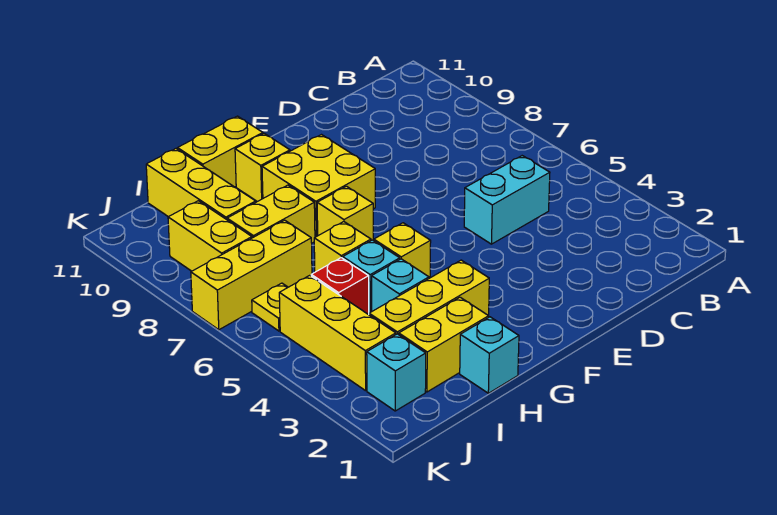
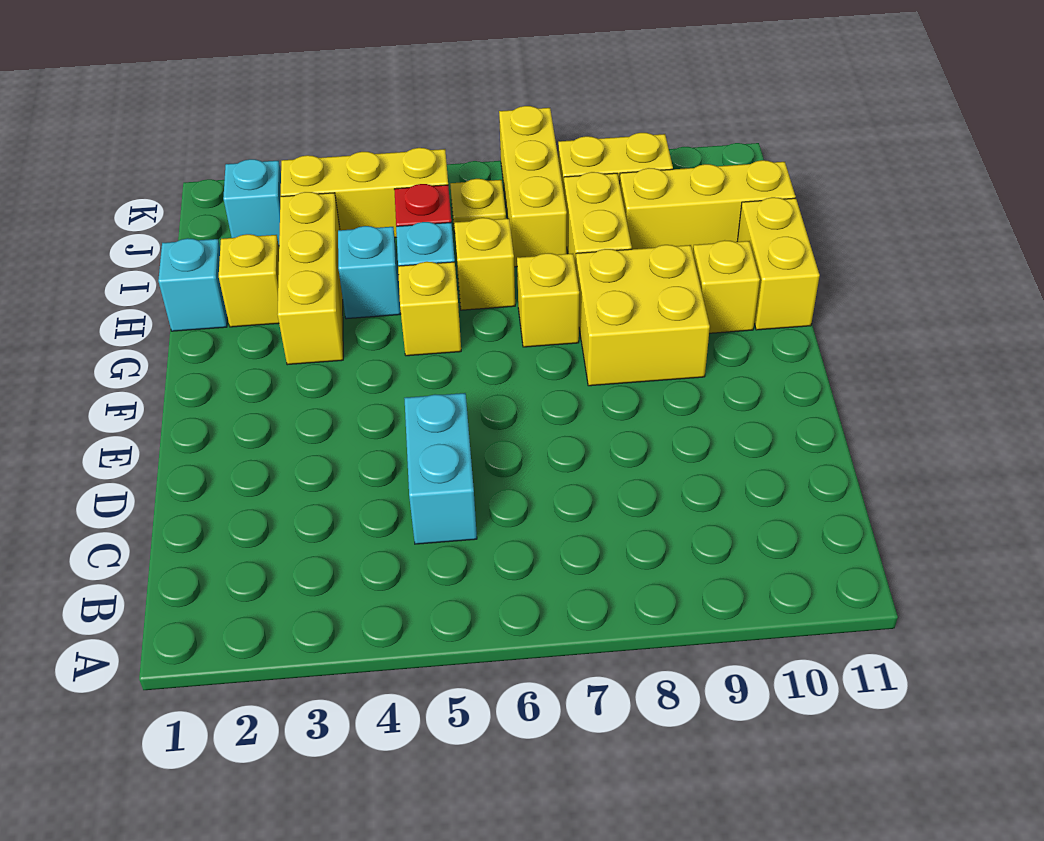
yellow brick H2:I2 level 1 -> yellow brick H2 level 1

